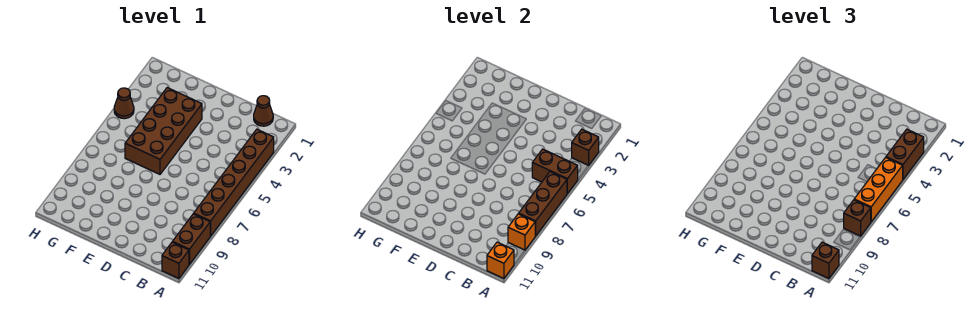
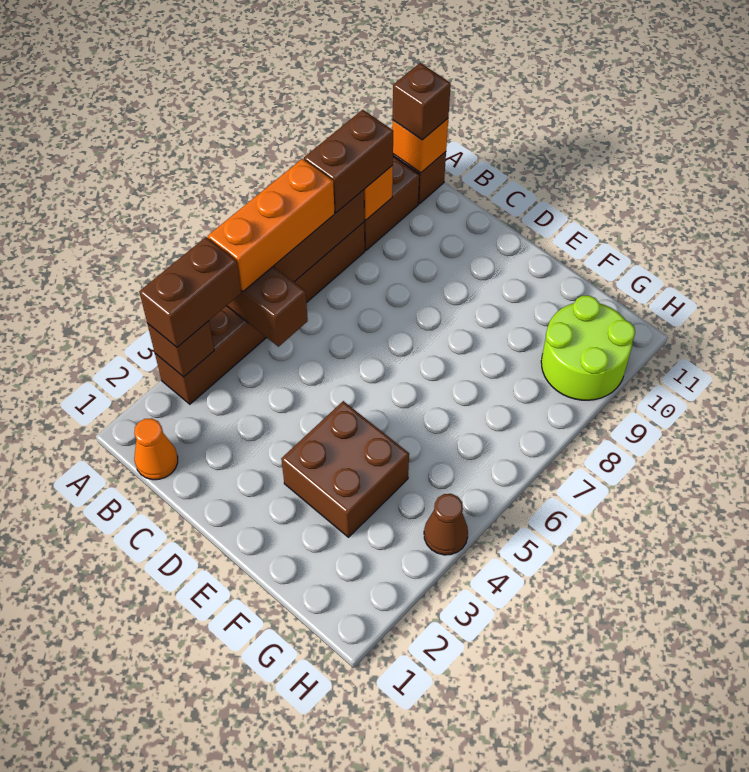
brown brick A8 level 3 -> brown brick A8:A9 level 3
brown cone B1 level 1 -> orange cone B1 level 1
brown brick E3:F6 level 1 -> brown brick E3:F4 level 1
none -> lime round brick G9:H10 level 1

